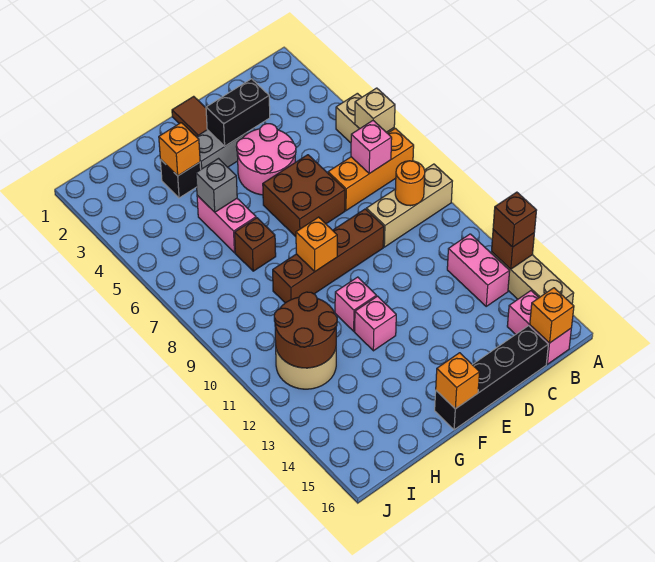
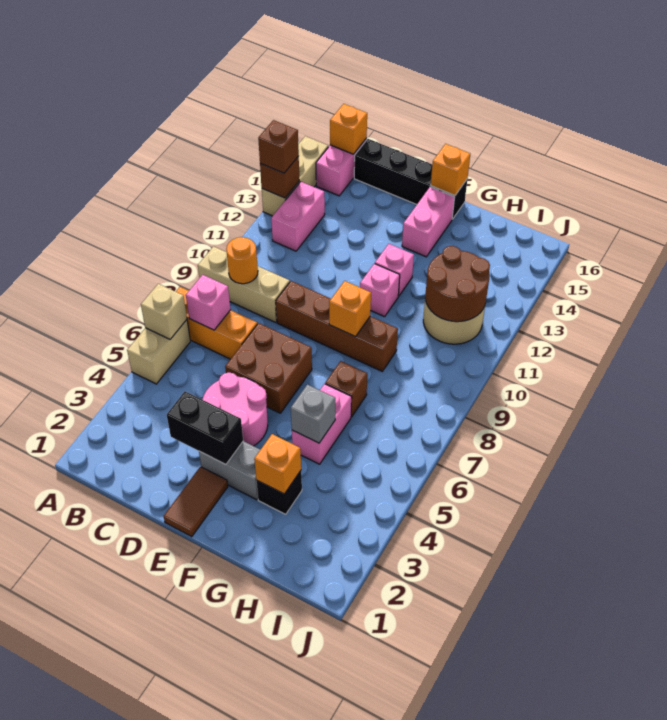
none -> pink brick F14:F15 level 1

